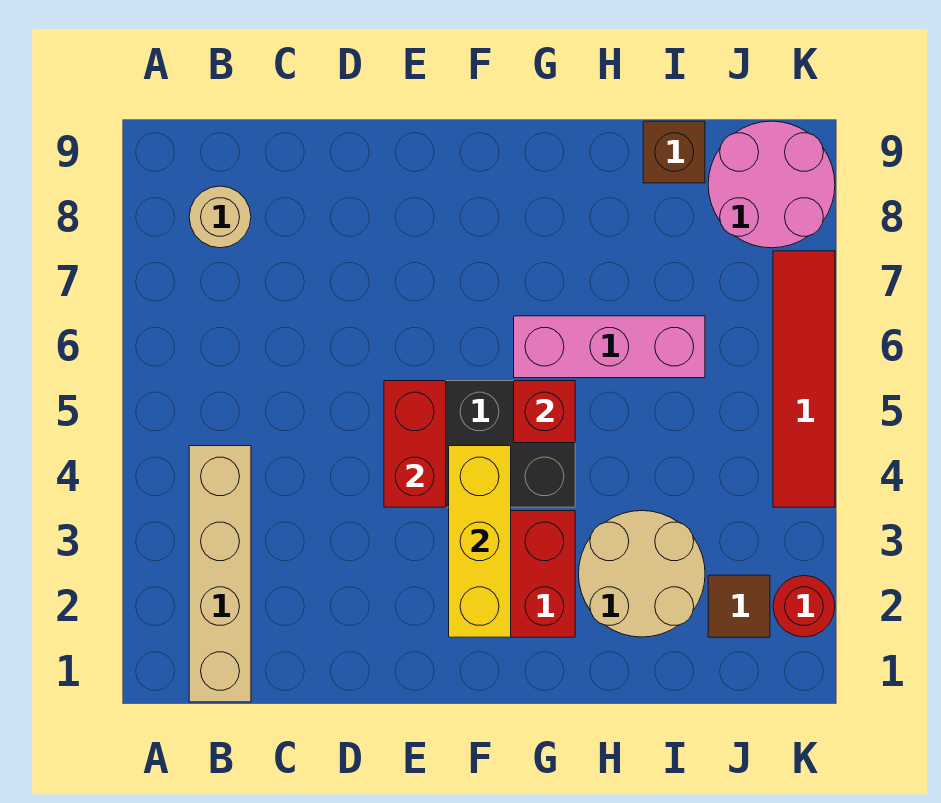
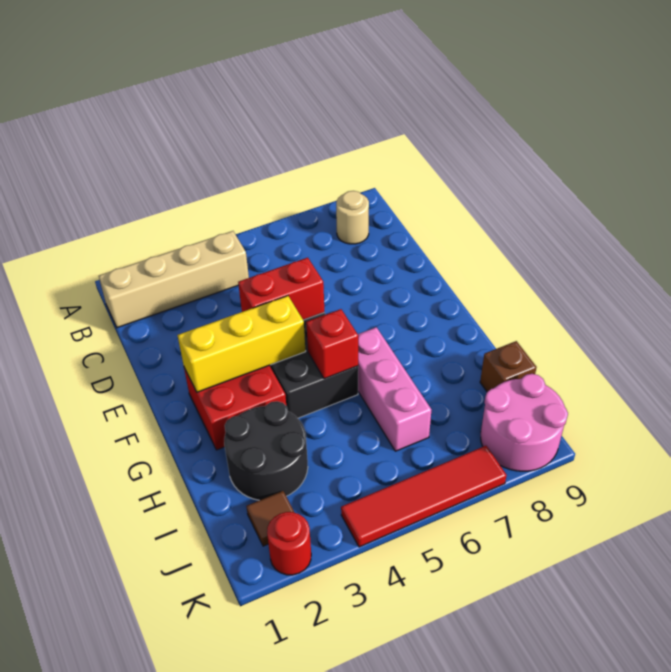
tan round brick H2:I3 level 1 -> black round brick H2:I3 level 1

